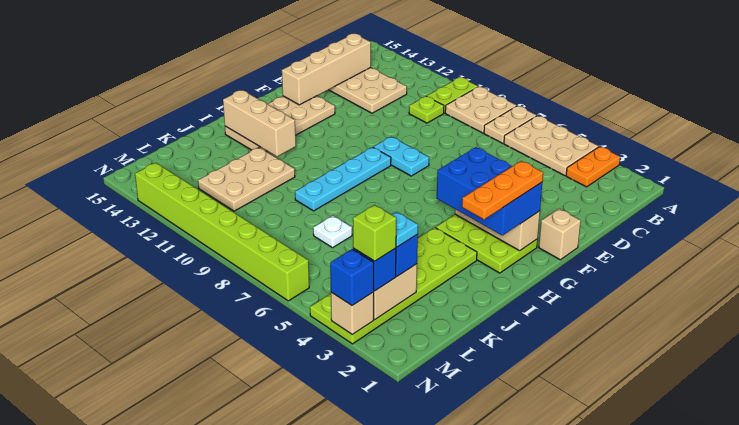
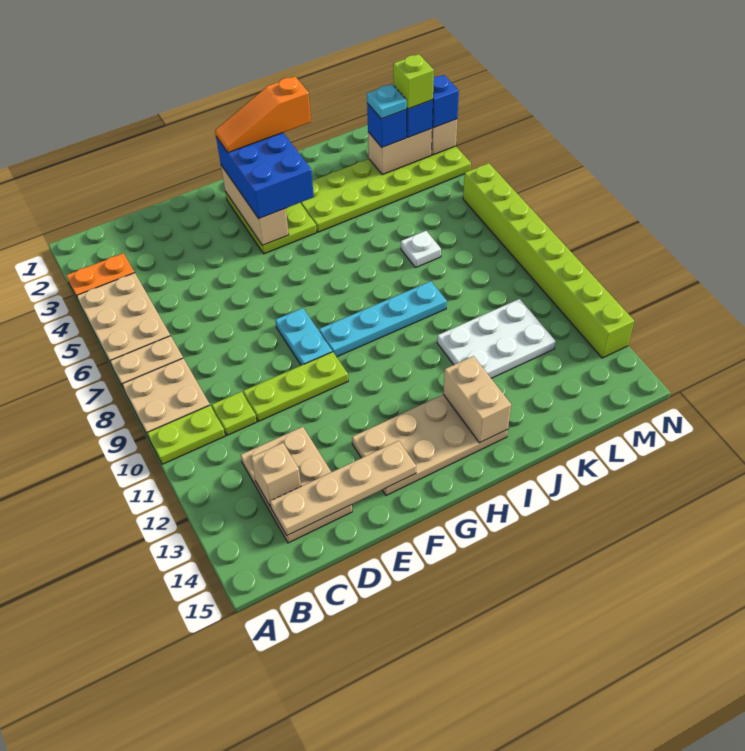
tan brick C14:F14 level 2 -> tan plate C14:F14 level 2
none -> lime plate D10:F10 level 1
tan brick F1 level 1 -> tan brick C13 level 2
orange plate G2:I2 level 4 -> orange slope G2:I2 level 4 top I
tan brick I12:I14 level 2 -> tan brick I13:I14 level 2
tan plate J11:L12 level 1 -> white plate J11:L12 level 1

